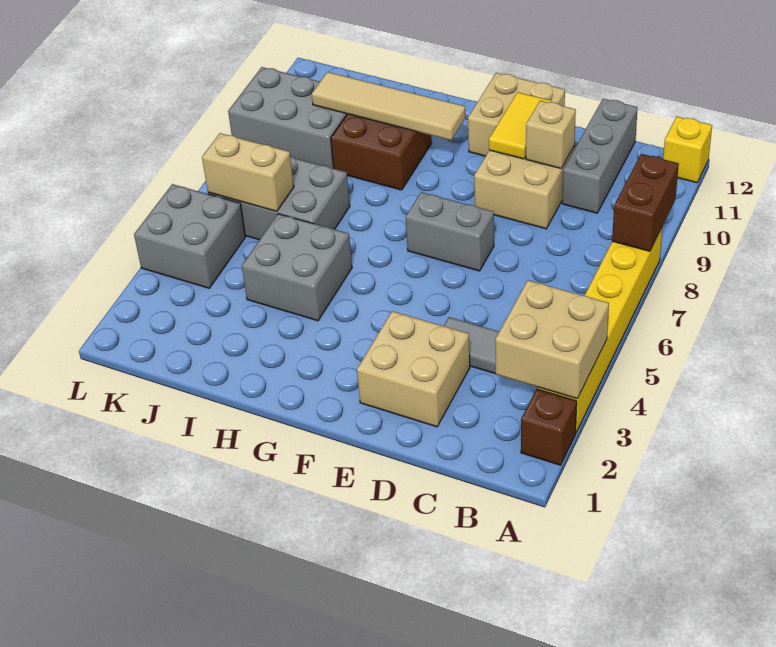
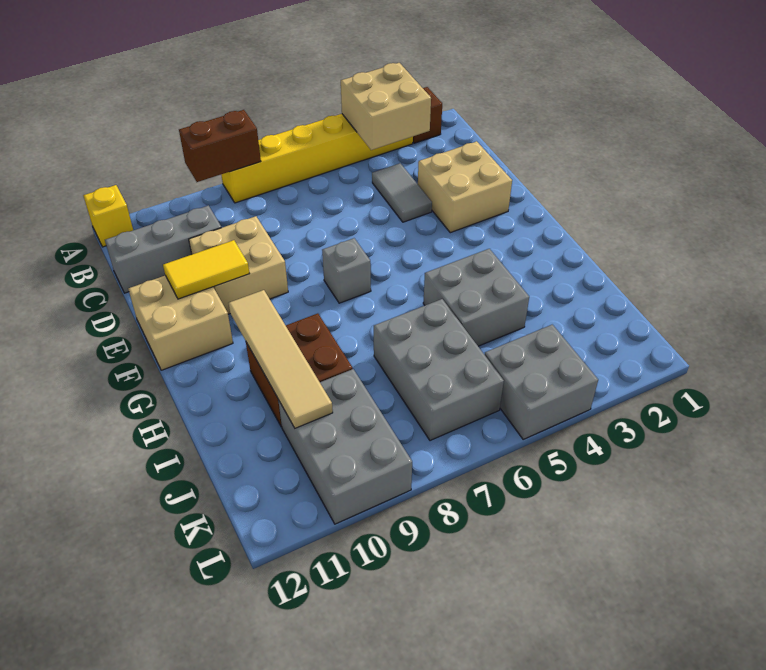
tan brick D10 level 2 -> none
grey brick E7:F7 level 1 -> grey brick F7 level 1
tan brick J6:K6 level 2 -> none

